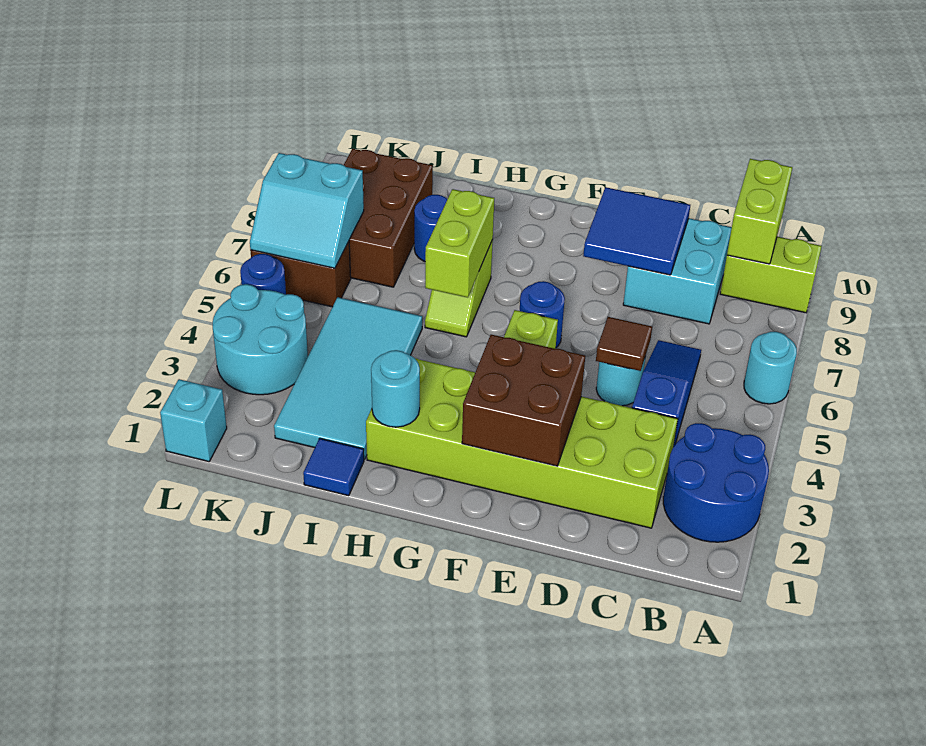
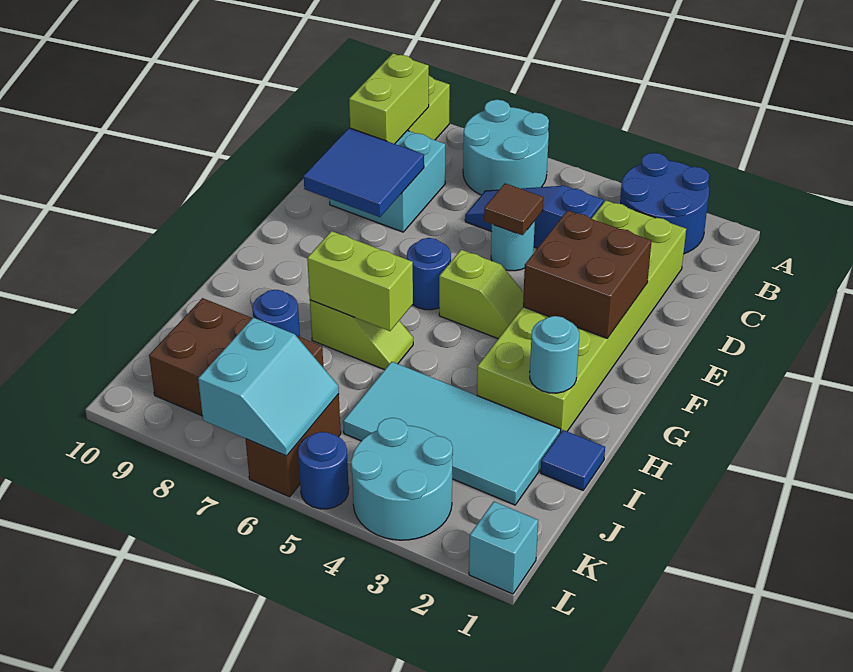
cyan round brick A6 level 1 -> cyan round brick A6:B7 level 1
lime brick B9:B10 level 2 -> lime brick B9:C9 level 2

